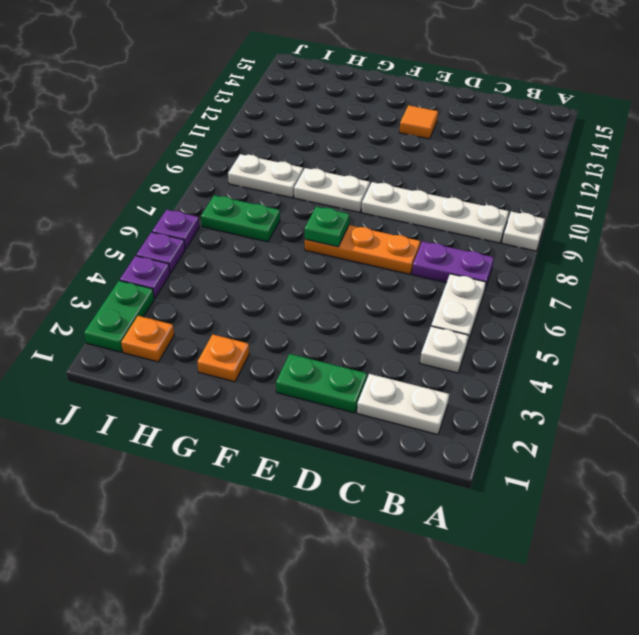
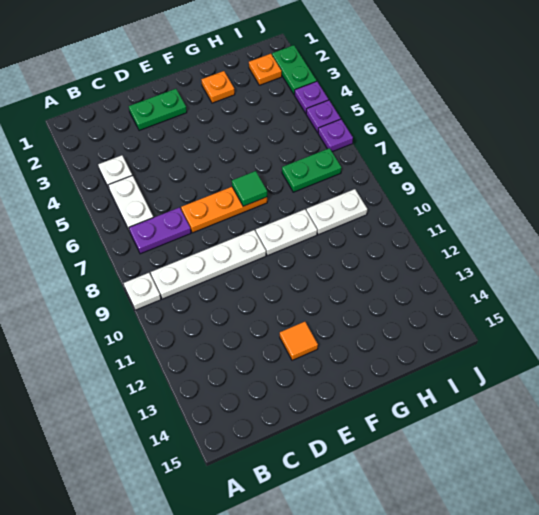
white plate B2:C2 level 1 -> none
green plate F7 level 2 -> green tile F7 level 2

